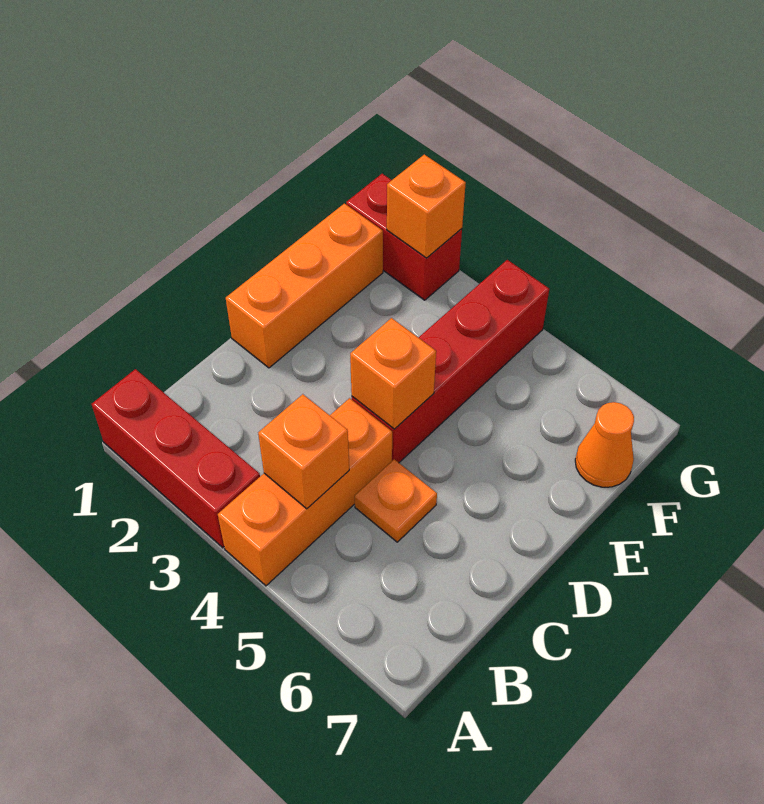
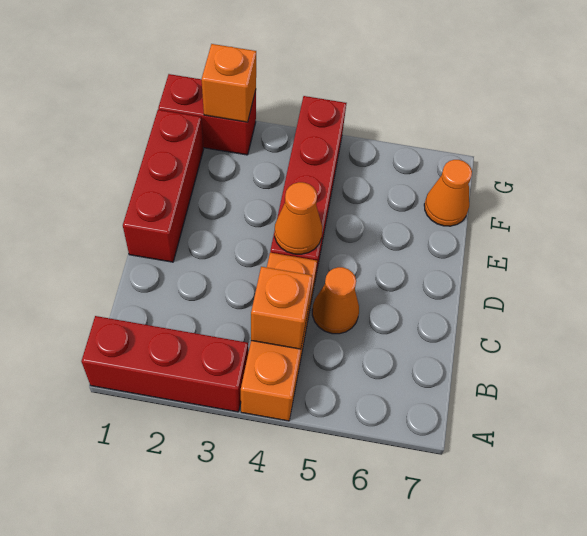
orange plate C5 level 1 -> orange cone C5 level 1
orange brick D1:F1 level 1 -> red brick D1:F1 level 1
orange brick D4 level 2 -> orange cone D4 level 2

